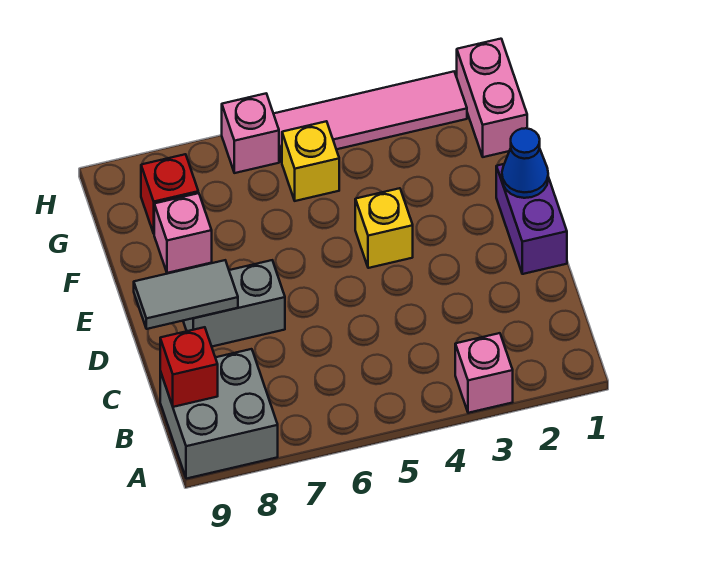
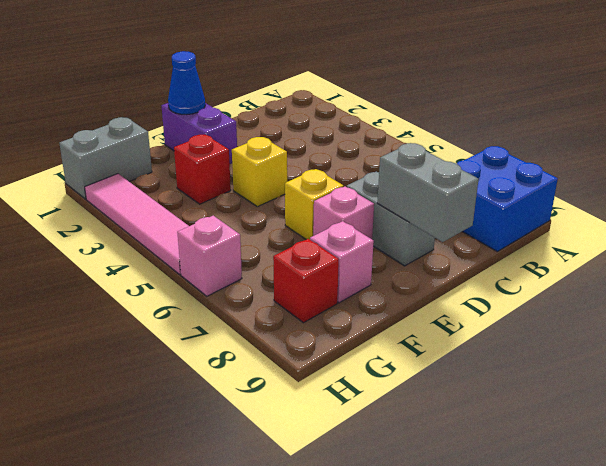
pink brick A3 level 1 -> pink brick E7 level 1
grey brick A8:B9 level 1 -> blue brick A8:B9 level 1
red brick B9 level 2 -> red brick F3 level 1
purple brick D1:E1 level 1 -> purple brick E1:E2 level 1
grey tile D8:D9 level 2 -> grey brick D8:D9 level 2
pink brick G1:H1 level 1 -> grey brick G1:H1 level 1
yellow brick G5 level 1 -> yellow brick E6 level 1

